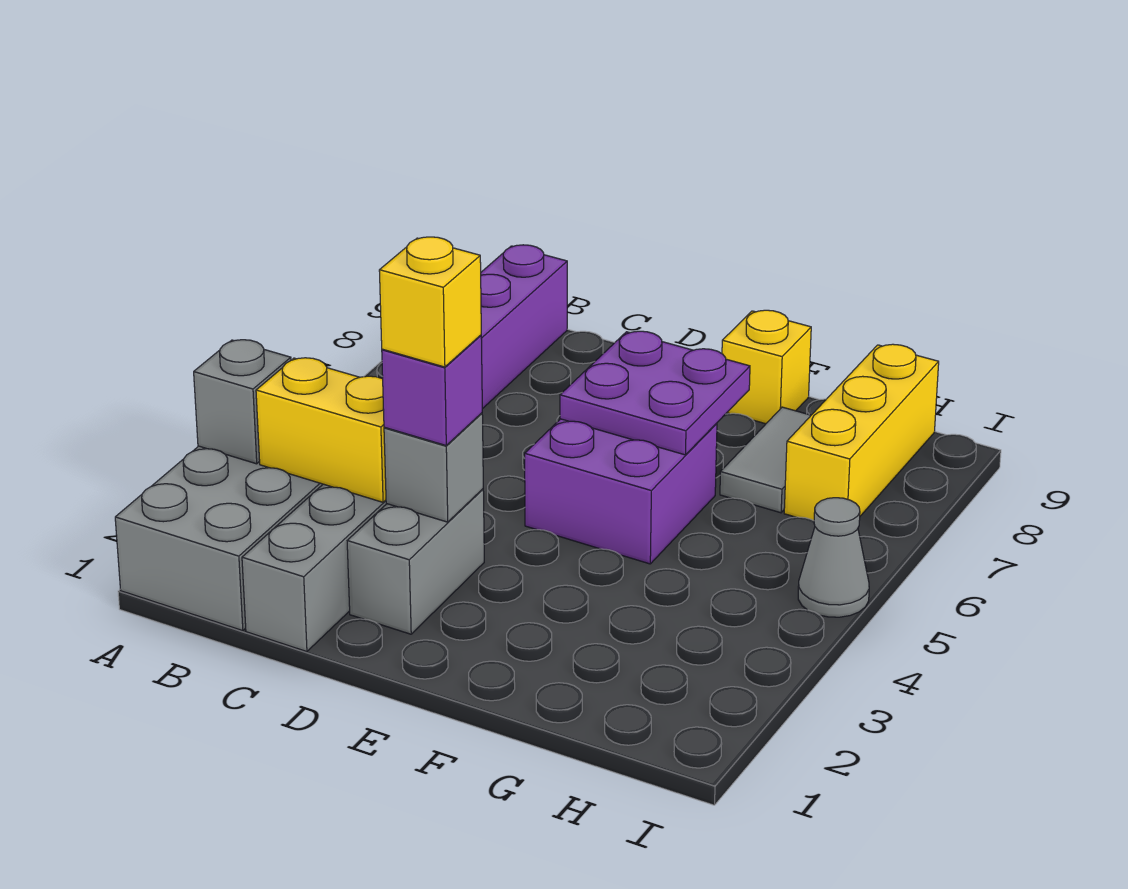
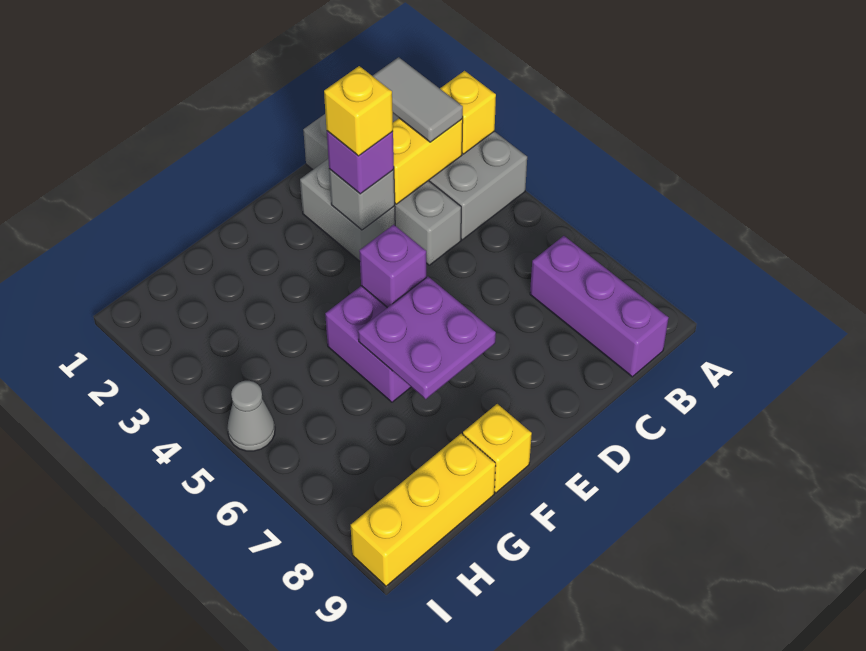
grey brick A3 level 2 -> yellow brick A3 level 2
none -> purple brick E5 level 2
grey tile G7:G8 level 1 -> grey tile B2:B3 level 3
yellow brick H7:H9 level 1 -> yellow brick G9:I9 level 1

